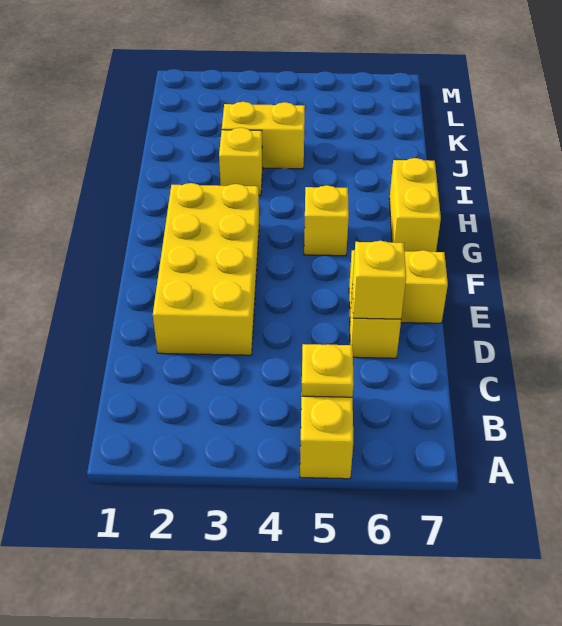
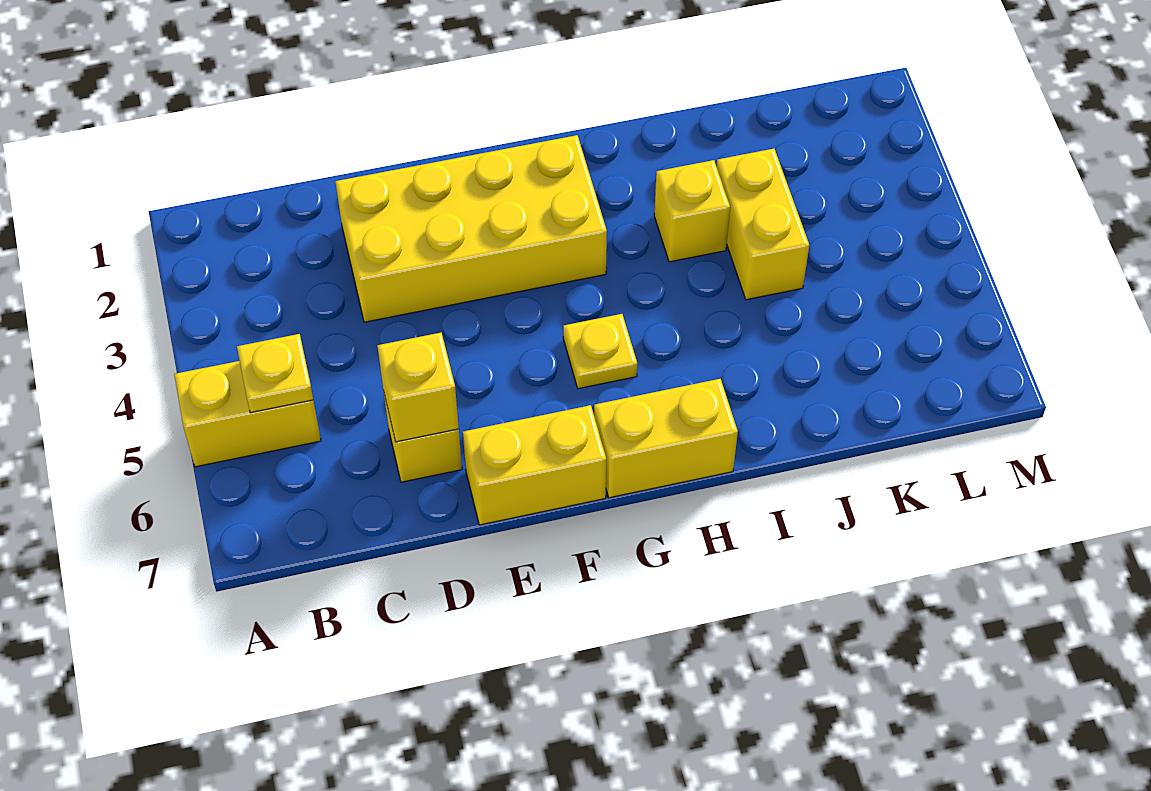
yellow brick E6:E7 level 1 -> yellow brick E7:F7 level 1
yellow brick G5 level 1 -> yellow plate G5 level 1

